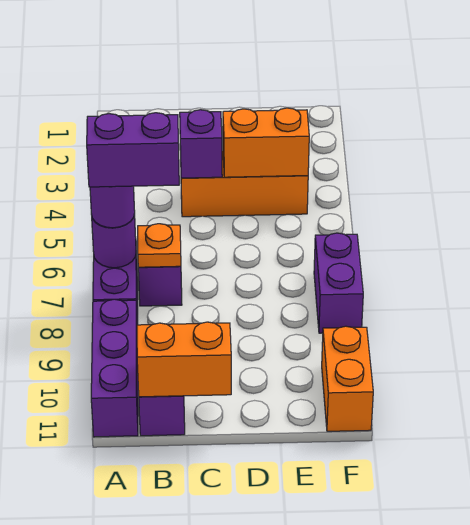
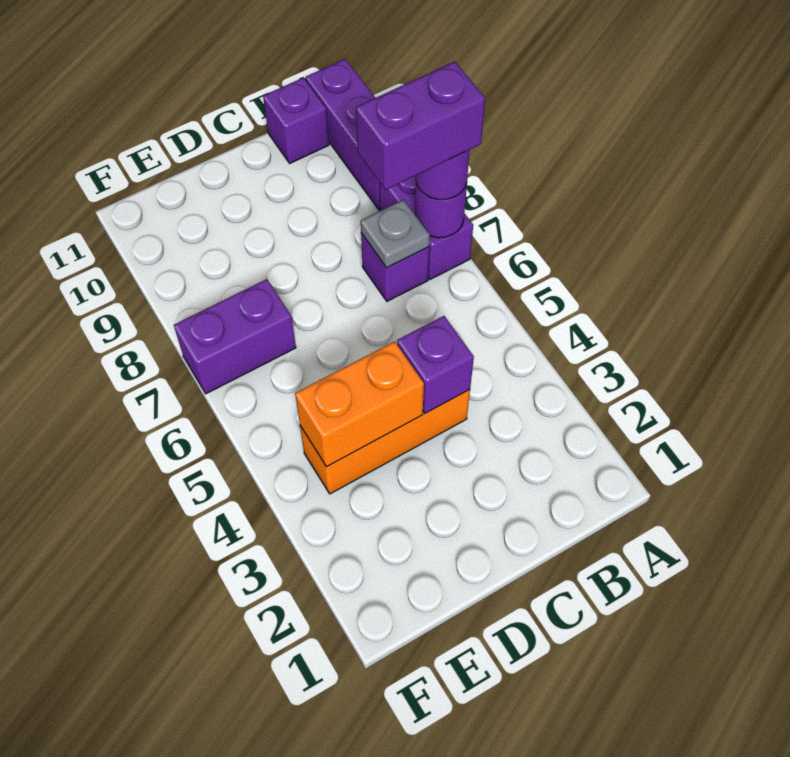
orange plate B7 level 2 -> grey plate B7 level 2
orange brick B11:C11 level 2 -> none
purple brick F7:F8 level 1 -> purple brick E7:F7 level 1
orange brick F10:F11 level 1 -> none

